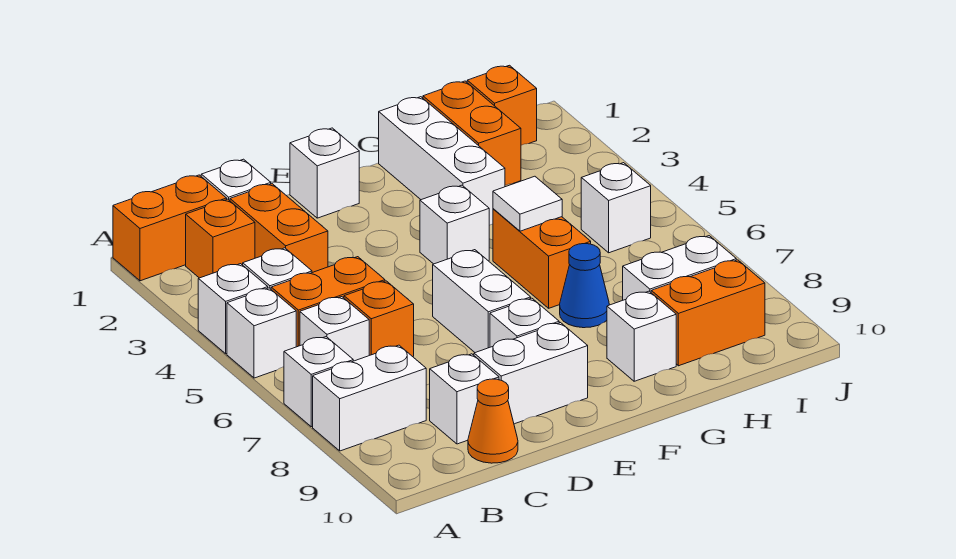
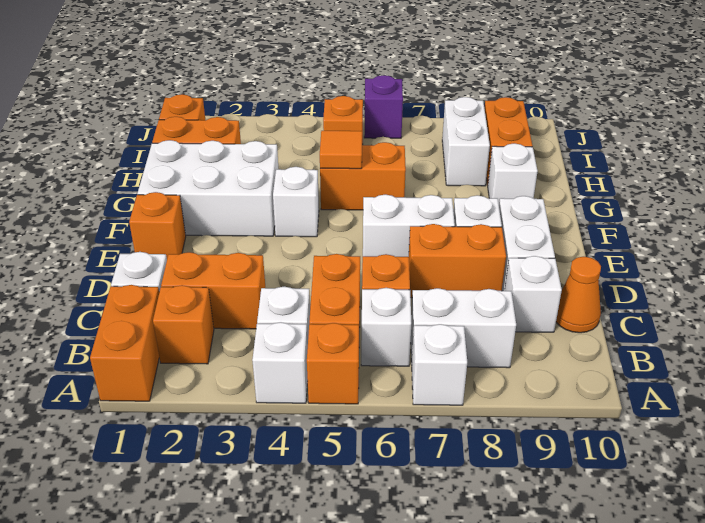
white brick A5 level 1 -> orange brick A5 level 1
white brick A8:B8 level 1 -> white brick B7:B8 level 1
none -> orange brick D7:D8 level 1
white brick E1 level 1 -> orange brick E1 level 1
white brick G1:G3 level 1 -> white brick F1:G3 level 1
white tile G5 level 2 -> orange tile G5 level 2
blue cone G7 level 1 -> none
white brick I5 level 1 -> orange brick I5 level 1
none -> purple brick J6 level 1

